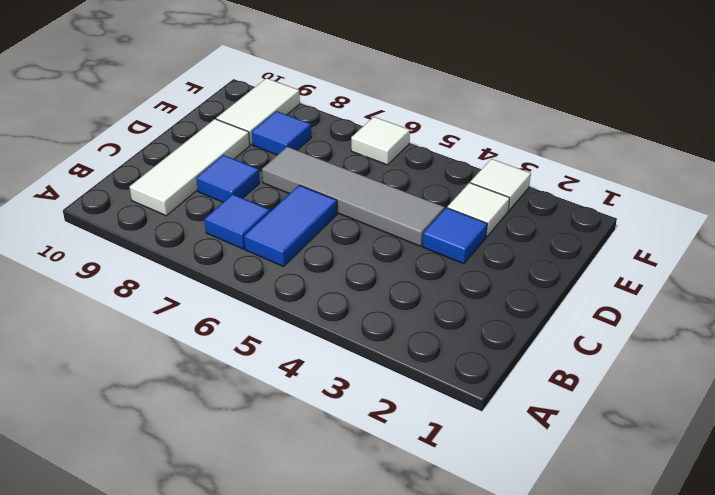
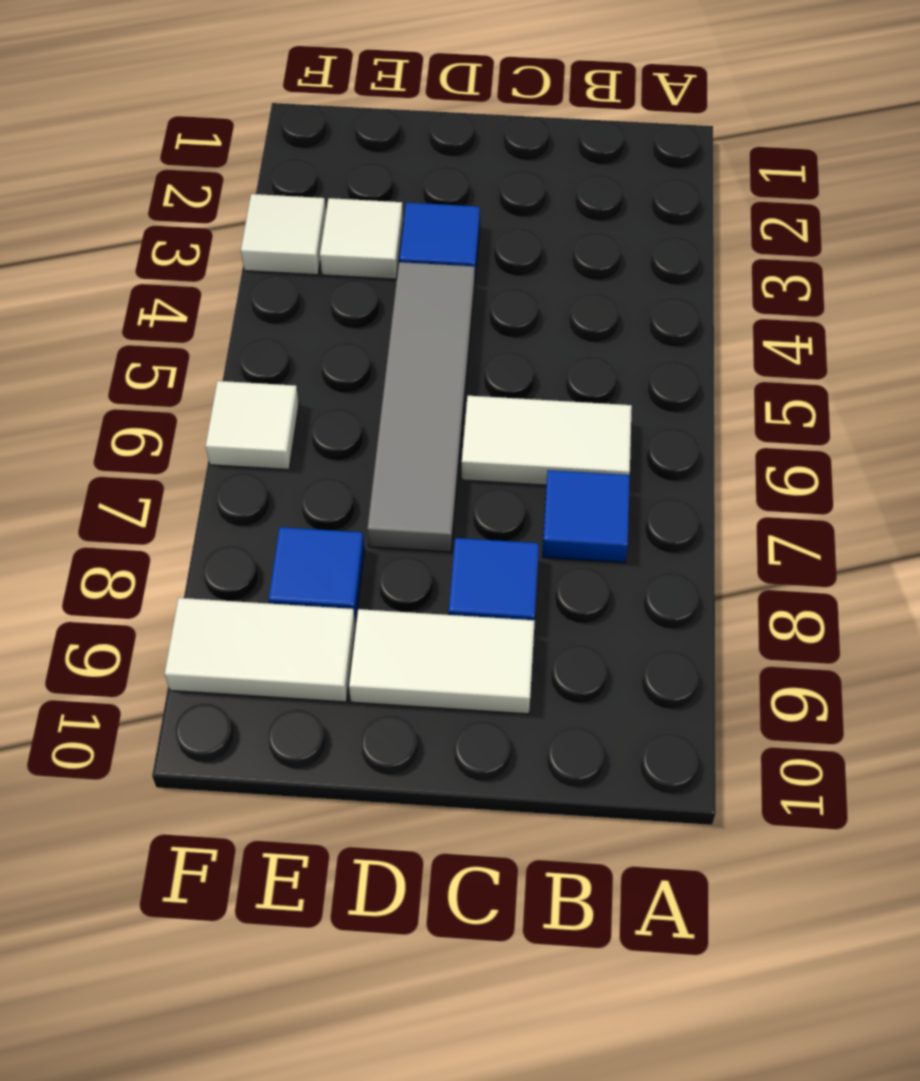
blue tile B6:C6 level 1 -> white tile B6:C6 level 1
white tile B9:D9 level 1 -> white tile C9:D9 level 1

